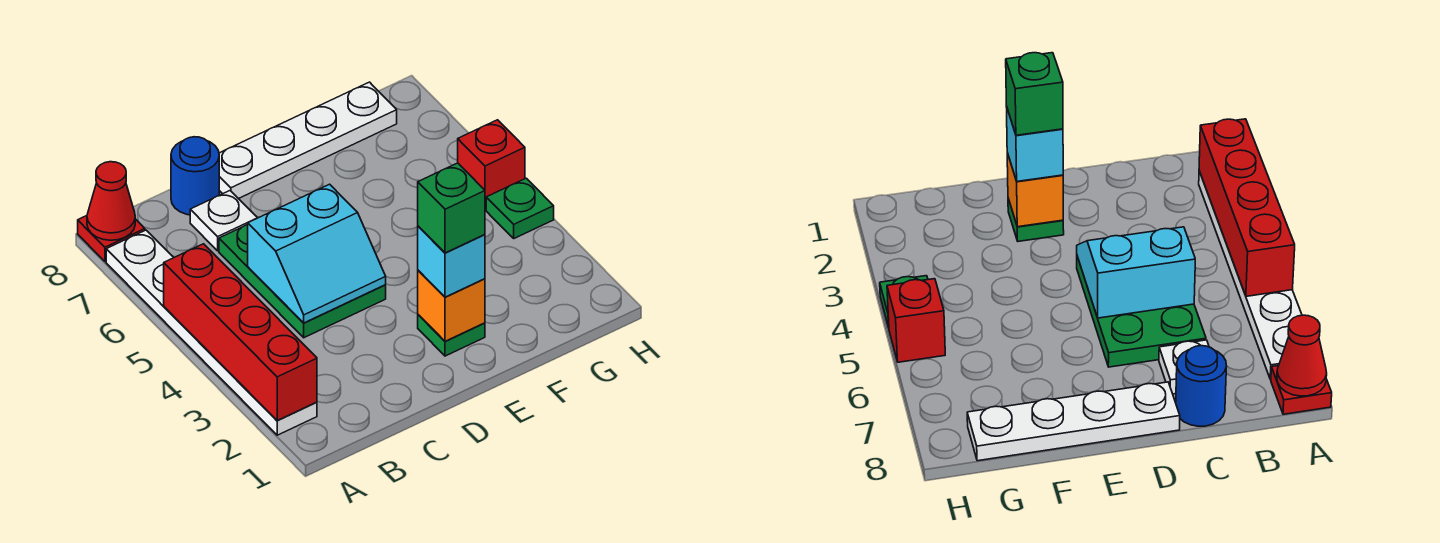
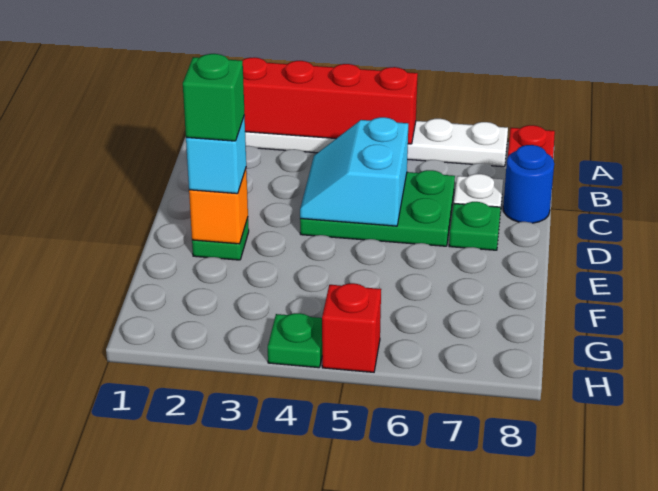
red cone A8 level 2 -> none
none -> green plate D7 level 1
white plate D8:G8 level 1 -> none

